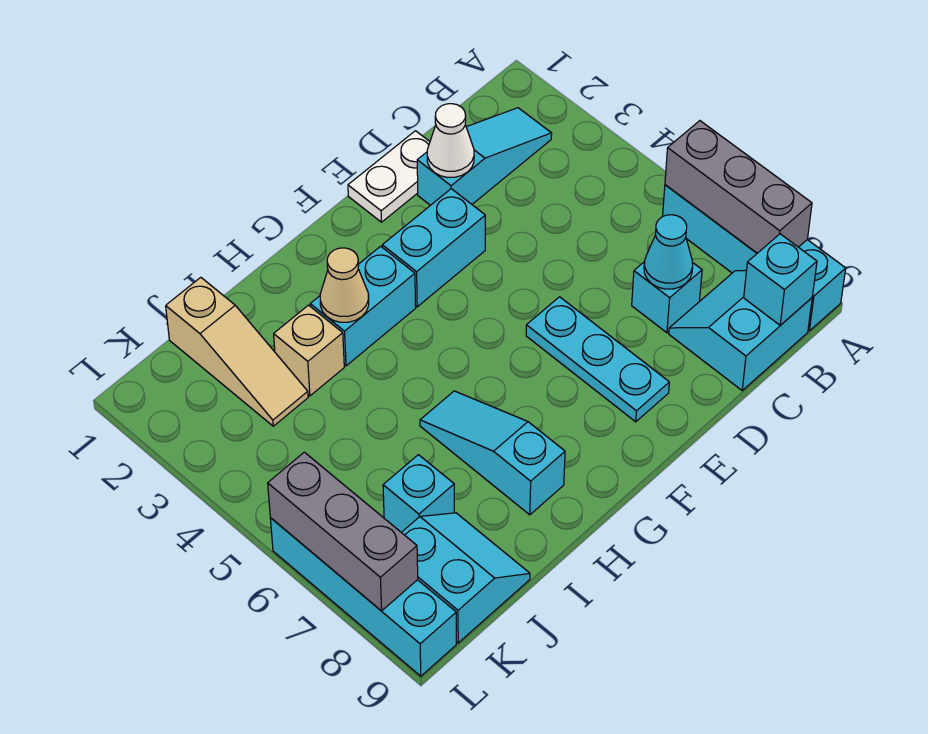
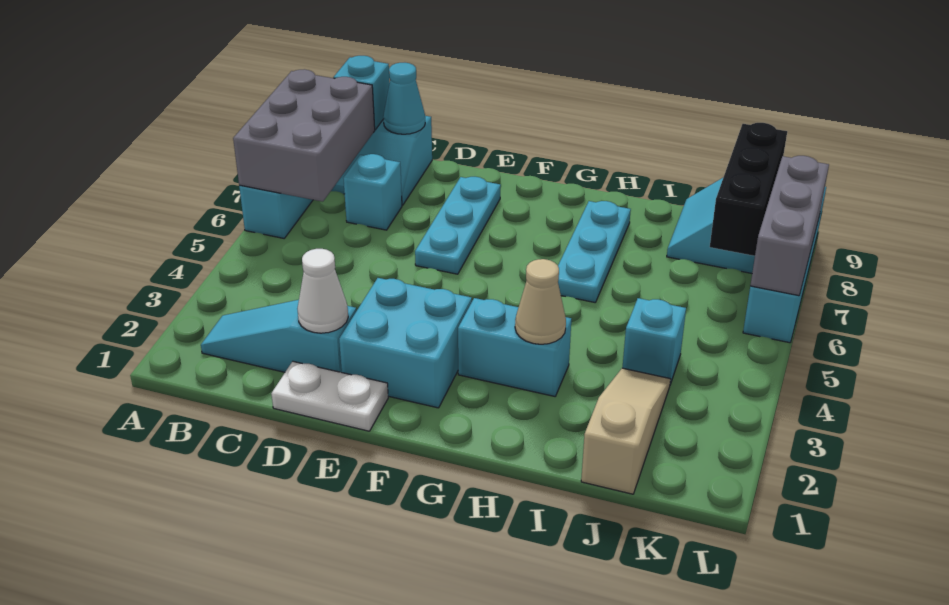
grey brick A6:A8 level 2 -> grey brick A6:B8 level 2
cyan cone C7 level 2 -> cyan cone C9 level 2
cyan brick E3:F3 level 1 -> cyan brick E2:F3 level 1
cyan slope H6:H8 level 1 top 8 -> cyan plate H6:H8 level 1
tan brick I3 level 1 -> none
cyan brick J7 level 1 -> cyan brick J4 level 1
none -> black brick K7:K9 level 2

